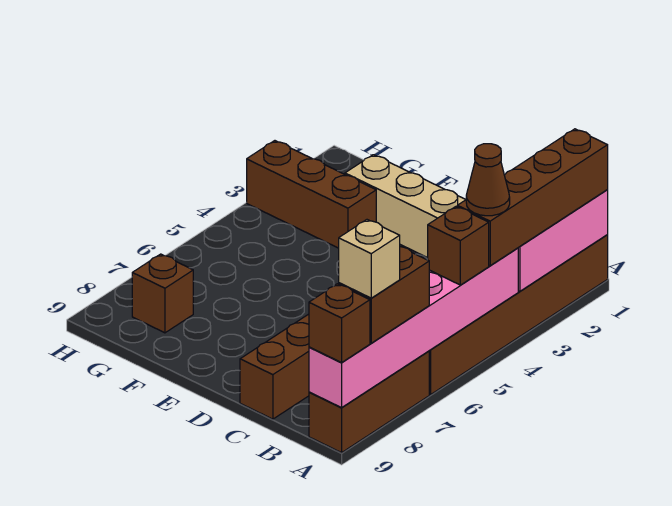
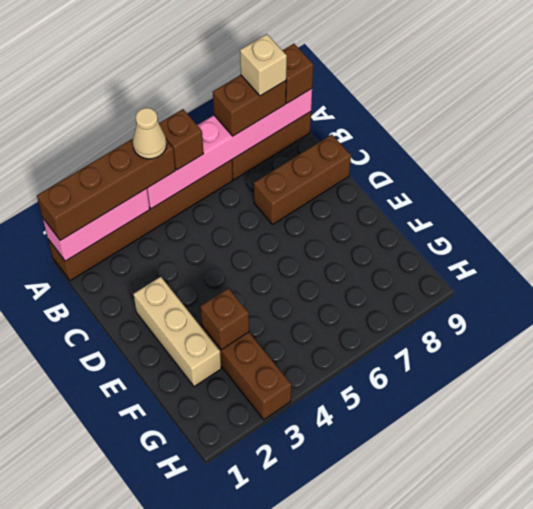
brown cone A4 level 4 -> tan cone A4 level 4
brown brick G8 level 1 -> brown brick F3 level 2

